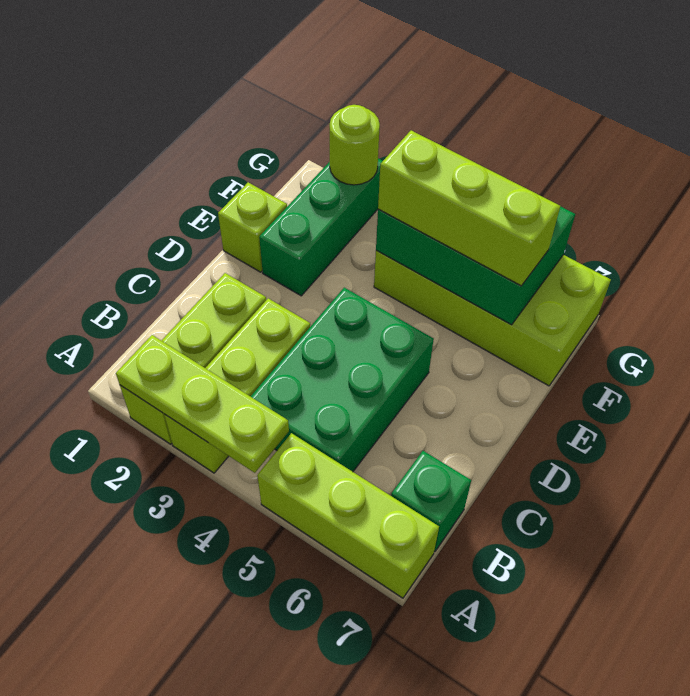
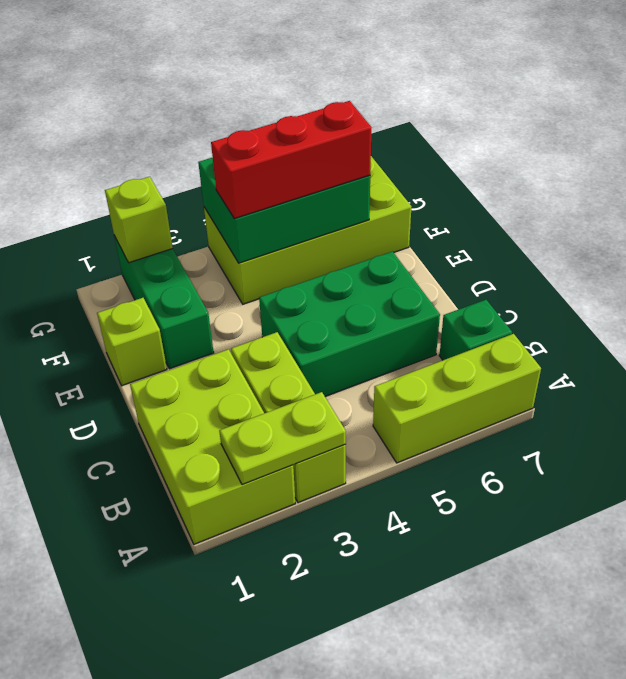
lime brick A2:C2 level 1 -> lime brick A1:C2 level 1
lime plate A2:A4 level 2 -> lime plate A2:A3 level 2
green brick B4:D5 level 1 -> green brick C4:D6 level 1
lime brick F4:F6 level 3 -> red brick F4:F6 level 3
lime round brick G2 level 2 -> lime brick G2 level 2

